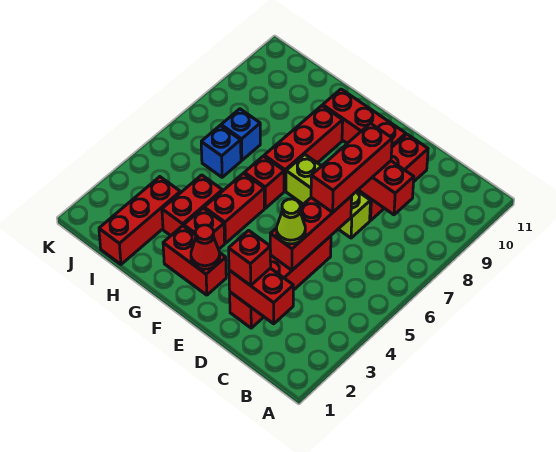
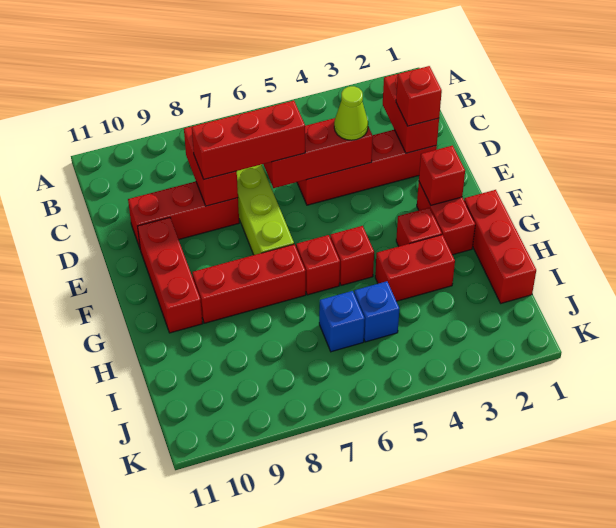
red cone F2 level 2 -> red brick F2 level 2
red brick G4:G5 level 1 -> red brick G5 level 1
red brick I1:I3 level 1 -> red brick G1:I1 level 1
blue brick I7 level 1 -> blue brick I5 level 1

